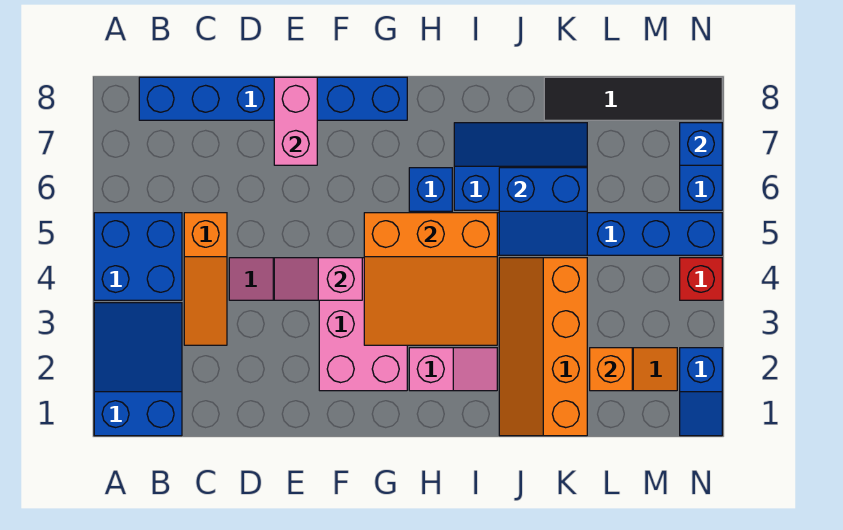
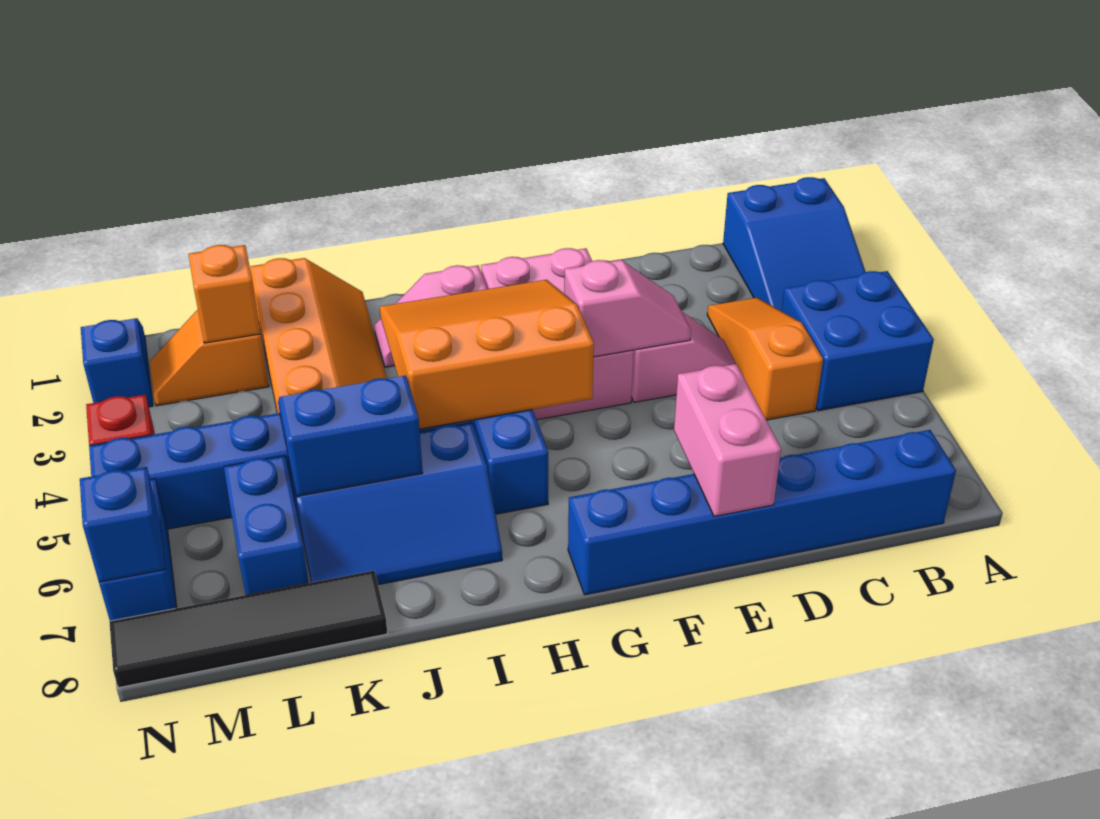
none -> blue brick L6:L7 level 1

